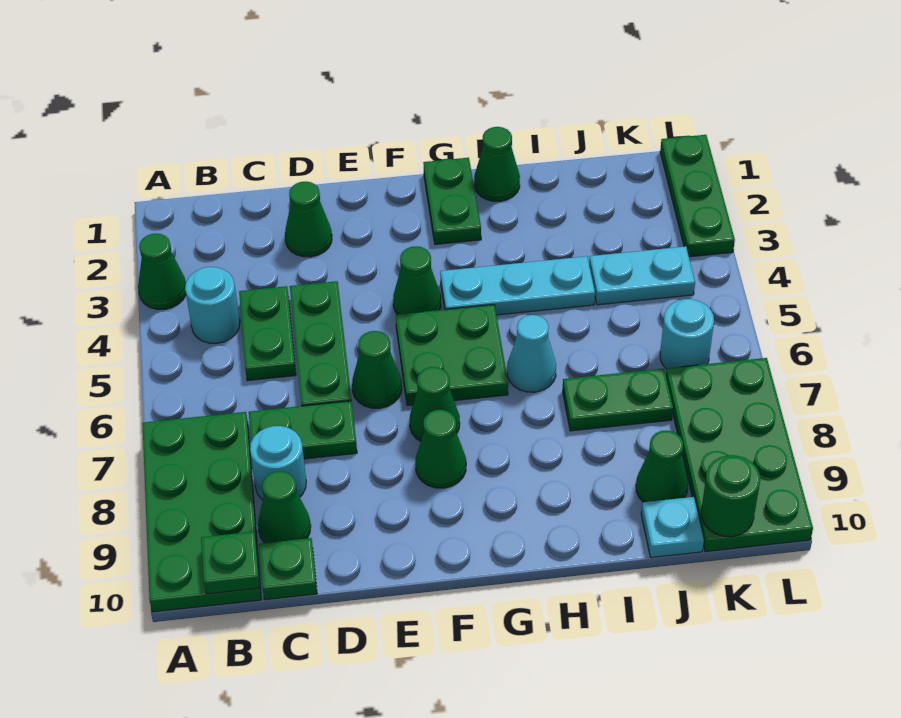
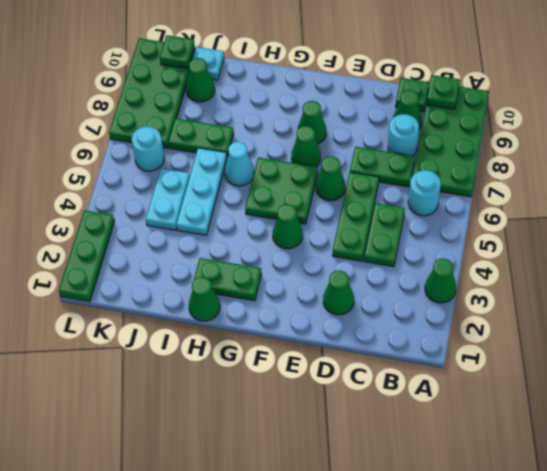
cyan round brick B4 level 1 -> cyan round brick B6 level 1
green plate G1:G2 level 1 -> green plate G2:H2 level 1
cyan plate G4:I4 level 1 -> cyan plate I4:I6 level 1
cyan plate J4:K4 level 1 -> cyan plate J4:J5 level 1
green round brick K10 level 2 -> green plate K10 level 2

